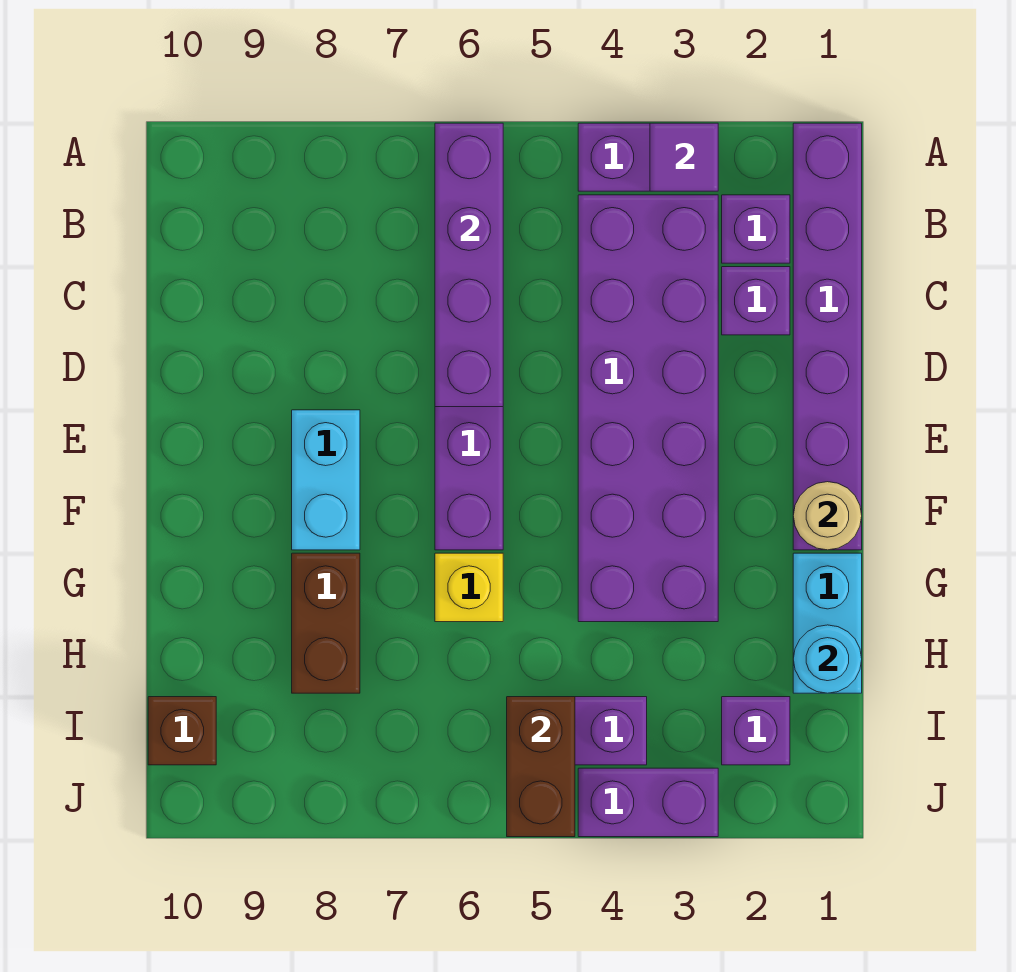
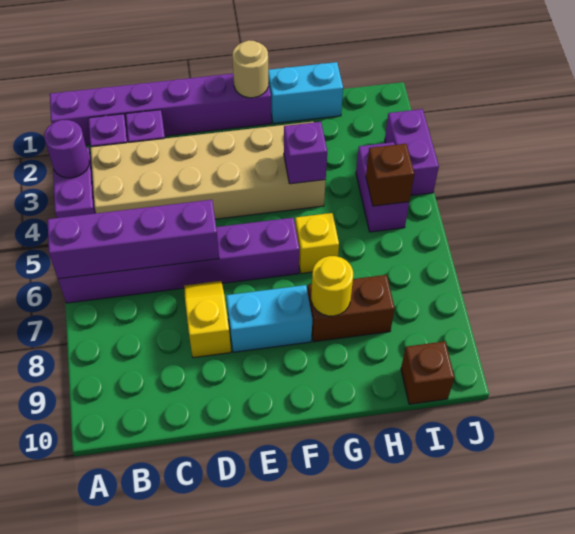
purple tile A3 level 2 -> purple round brick A3 level 2
purple brick B3:G4 level 1 -> tan brick B3:G4 level 1
none -> yellow slope D7:D8 level 1 top 8
none -> yellow round brick G8 level 2
cyan round brick H1 level 2 -> none
purple brick I2 level 1 -> purple brick G4 level 2
brown brick I5:J5 level 2 -> brown brick I5 level 2

